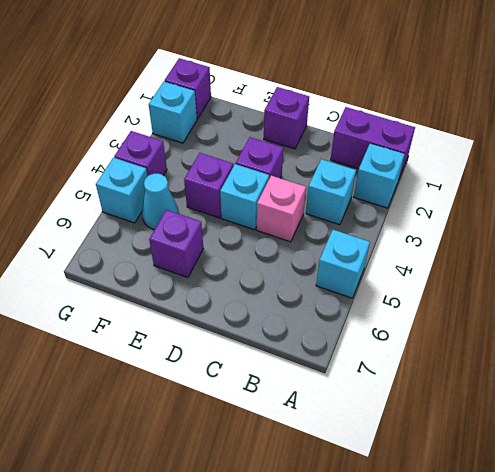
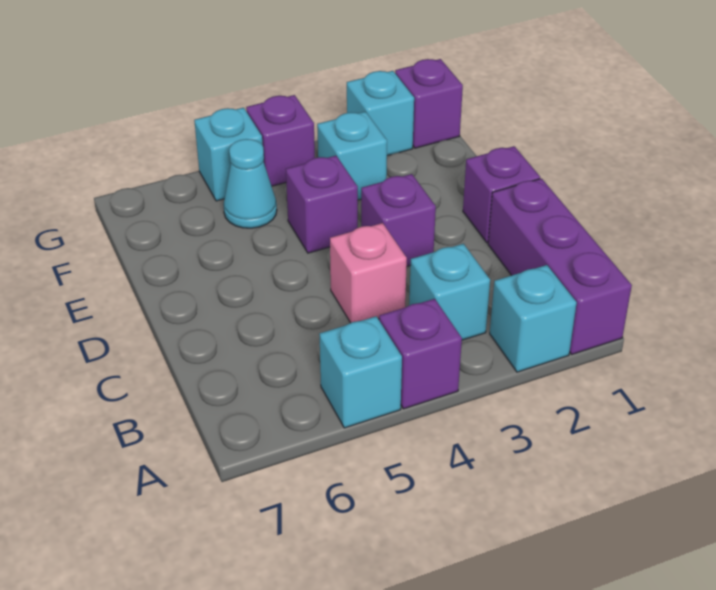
purple brick A1:B1 level 1 -> purple brick A1:C1 level 1
cyan brick D4 level 1 -> cyan brick F3 level 1
purple brick E6 level 1 -> purple brick A4 level 1

